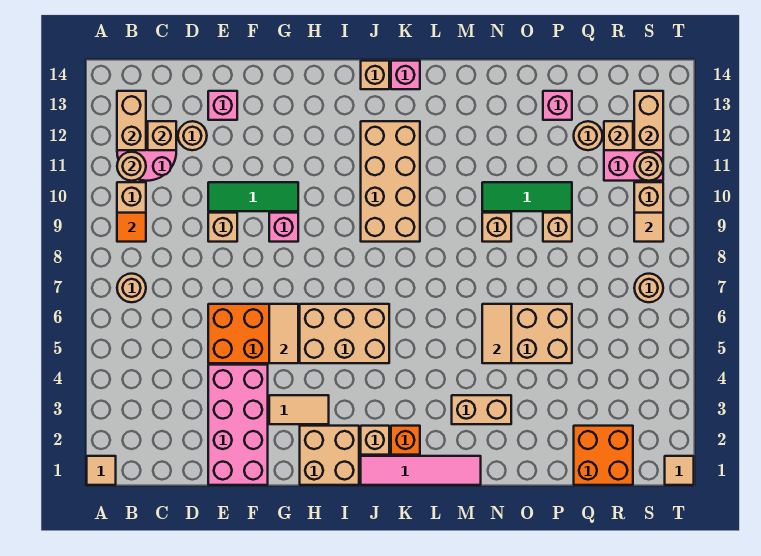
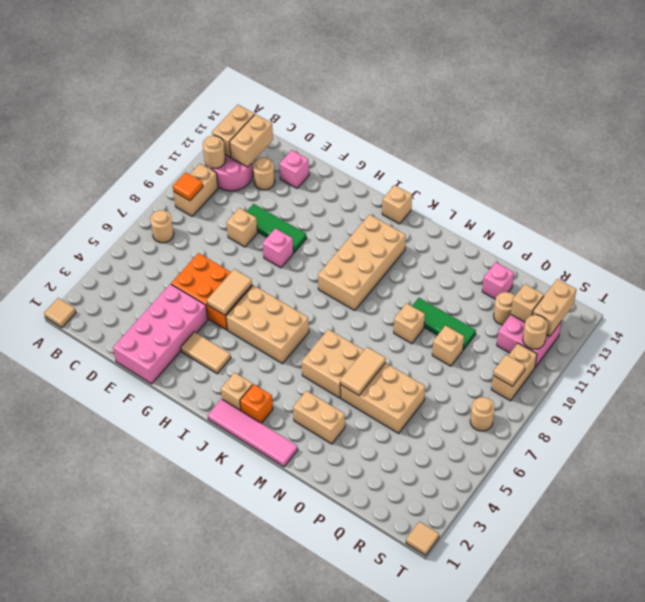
tan brick C12 level 2 -> tan brick C12:C13 level 2
tan brick H1:I2 level 1 -> tan brick L5:M6 level 1
pink brick K14 level 1 -> none
orange brick Q1:R2 level 1 -> none

